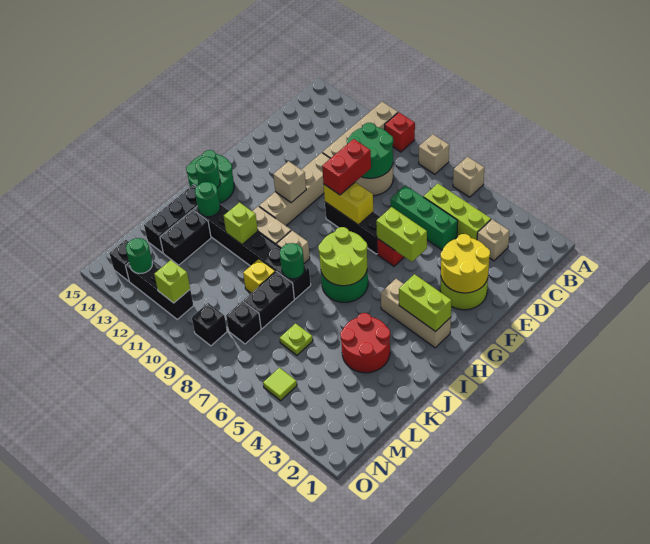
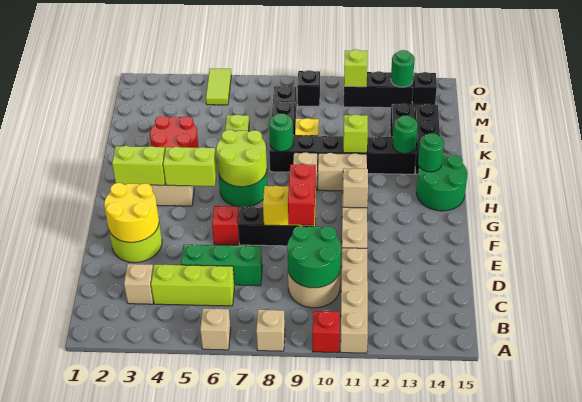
lime brick F5:F6 level 2 -> lime brick H4:H5 level 2
lime tile N5 level 1 -> lime tile N5:O5 level 1

